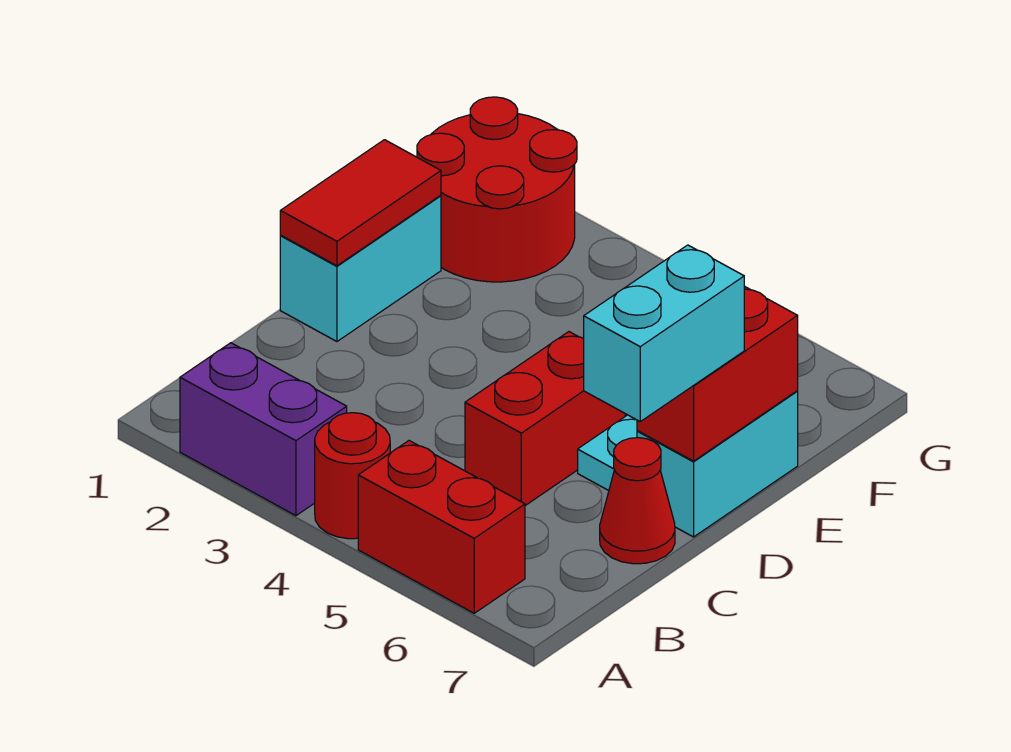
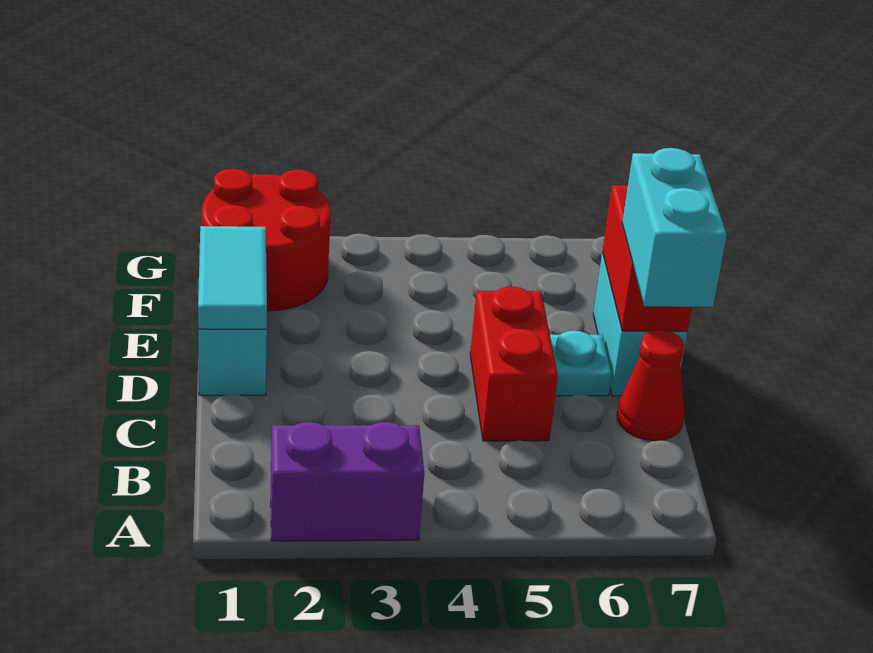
red round brick A4 level 1 -> none
red brick A5:A6 level 1 -> none
red tile D1:E1 level 2 -> cyan tile D1:E1 level 2

